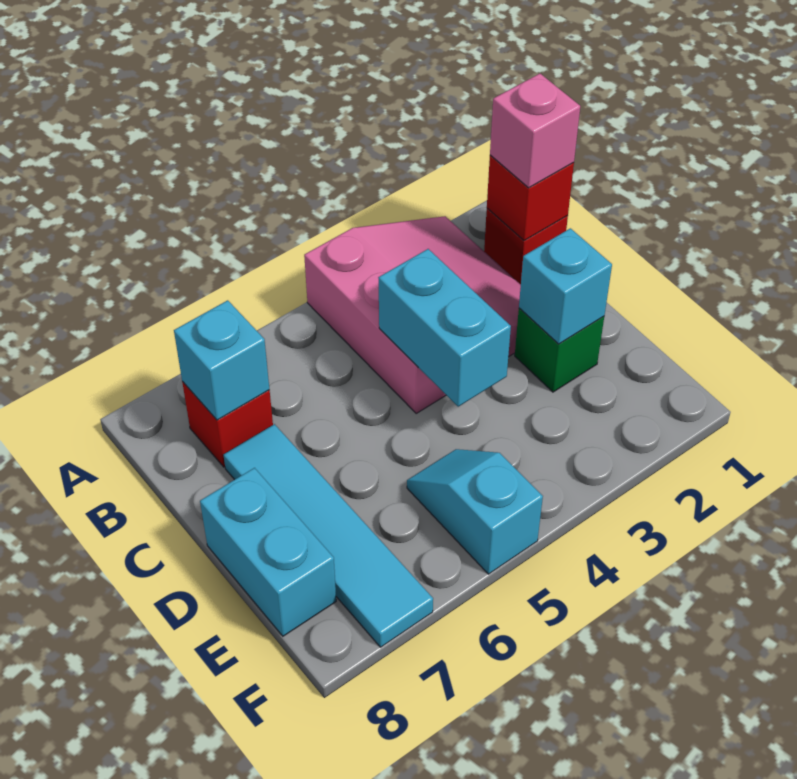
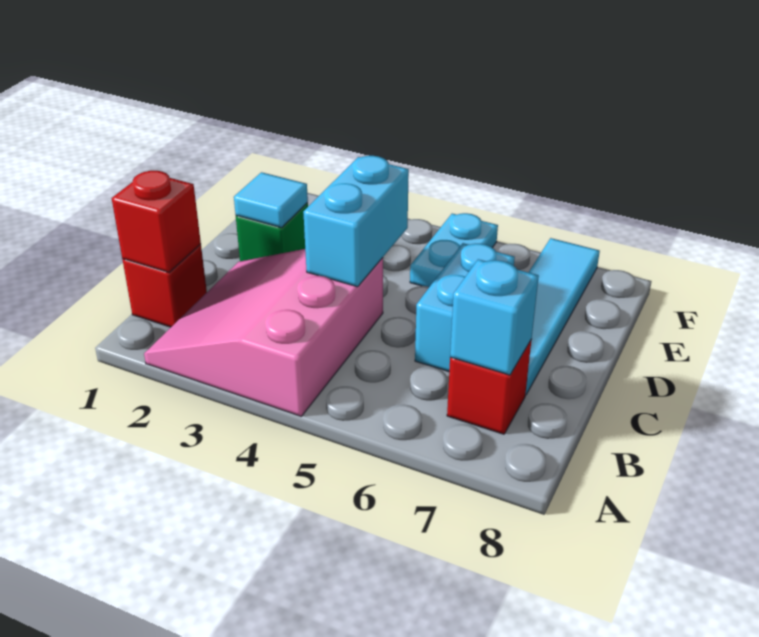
pink brick B1 level 3 -> none
cyan brick D2 level 2 -> cyan tile D2 level 2
cyan brick D8:E8 level 1 -> cyan brick C6:D6 level 1
cyan slope E5:F5 level 1 top F -> cyan plate E5:F5 level 1

